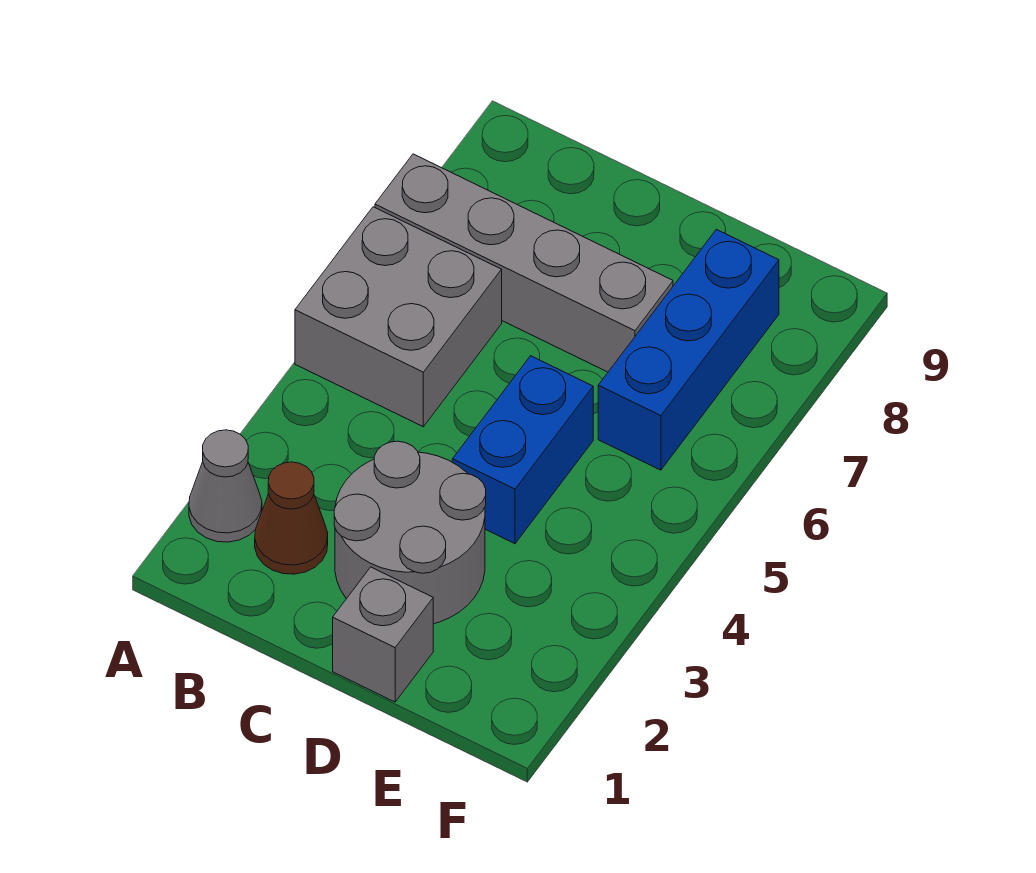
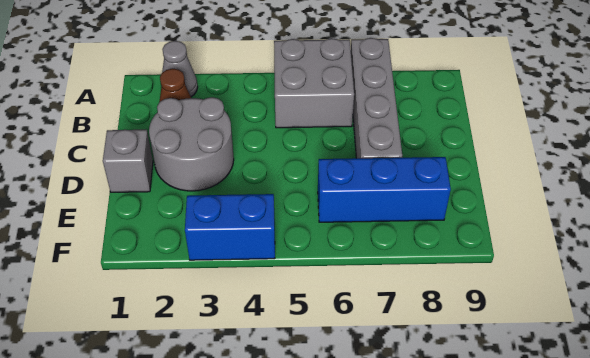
blue brick D4:D5 level 1 -> blue brick F3:F4 level 1

